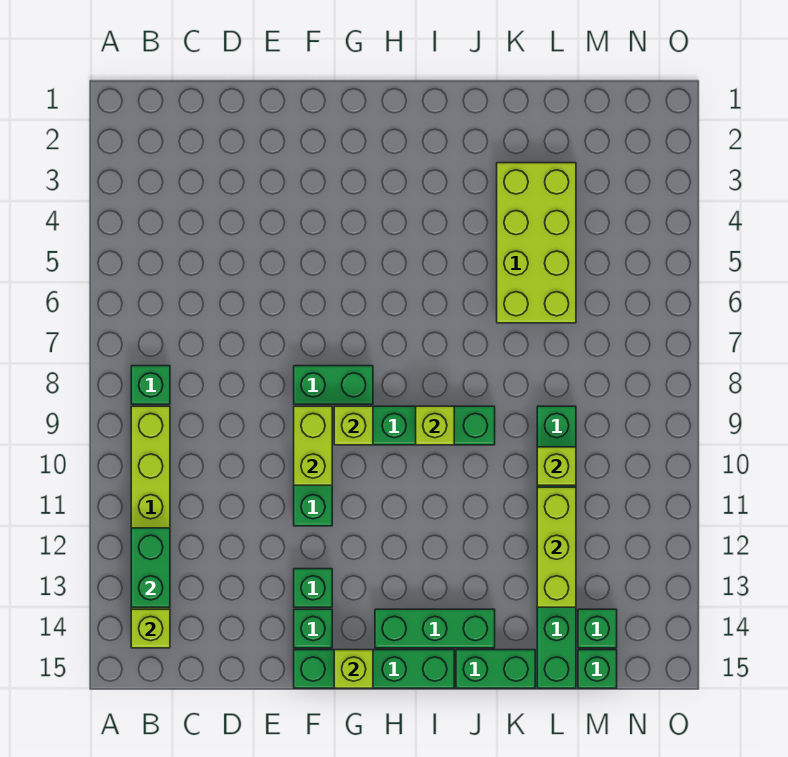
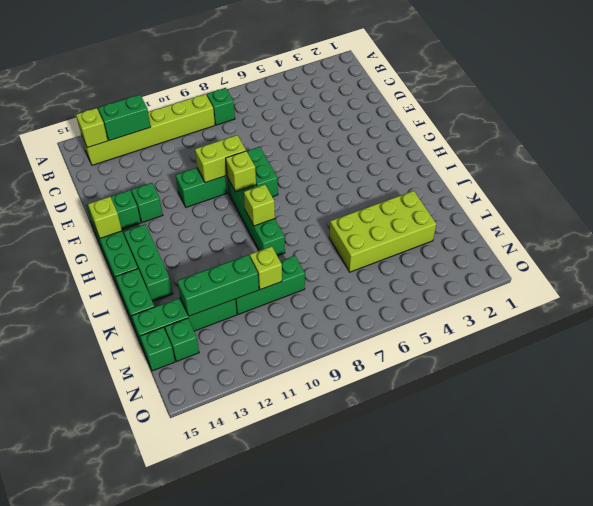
lime brick L11:L13 level 2 -> green brick L11:L13 level 2

